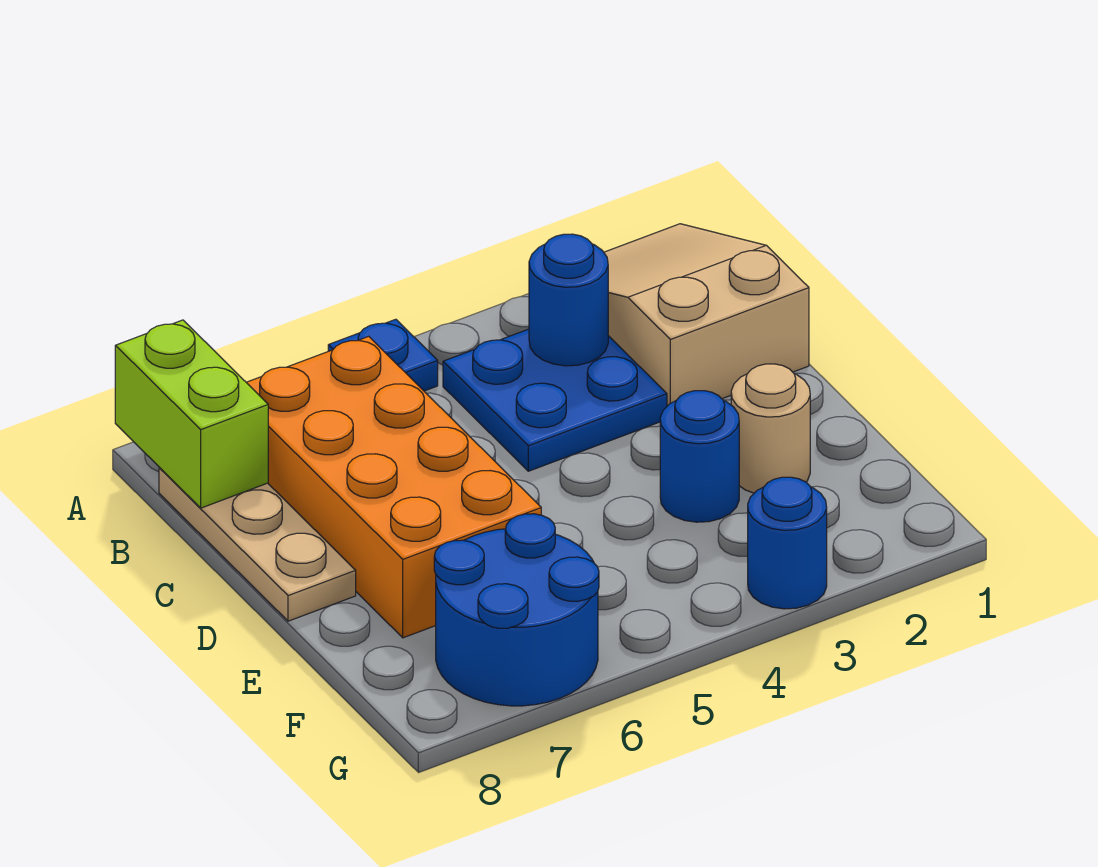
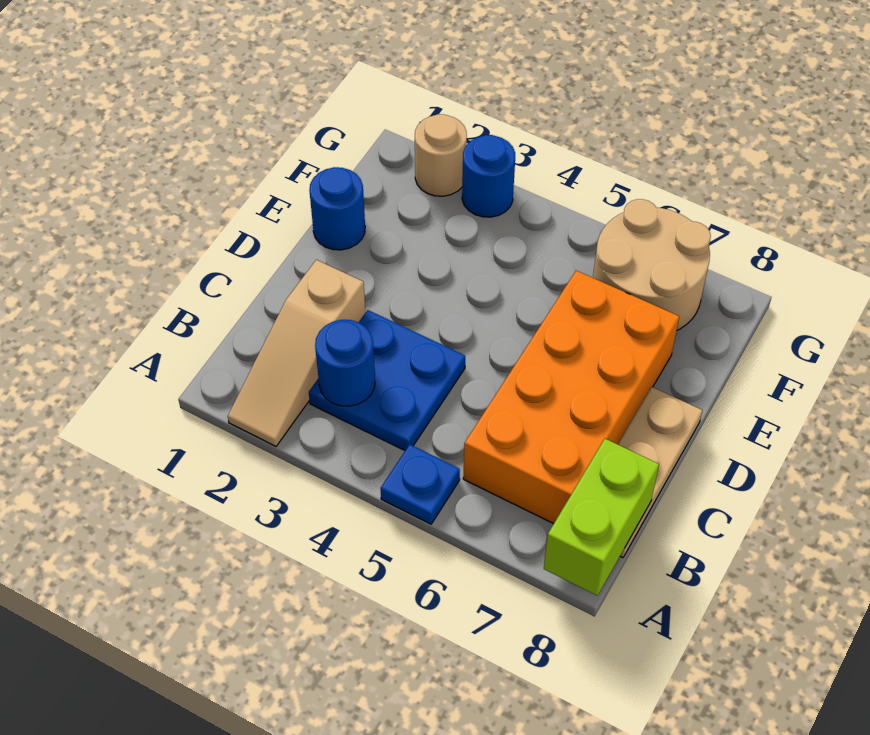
tan slope A1:C2 level 1 top C -> tan slope A2:C2 level 1 top C
tan round brick E2 level 1 -> tan round brick G2 level 1
blue round brick E3 level 1 -> blue round brick E1 level 1
blue round brick F6:G7 level 1 -> tan round brick F6:G7 level 1

